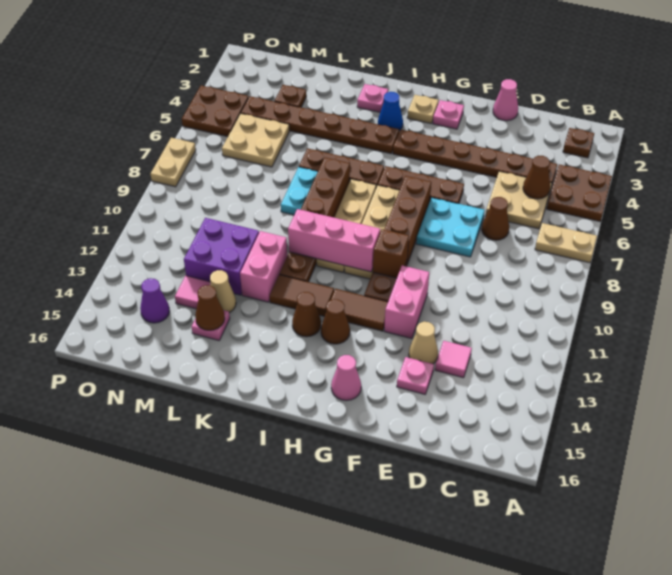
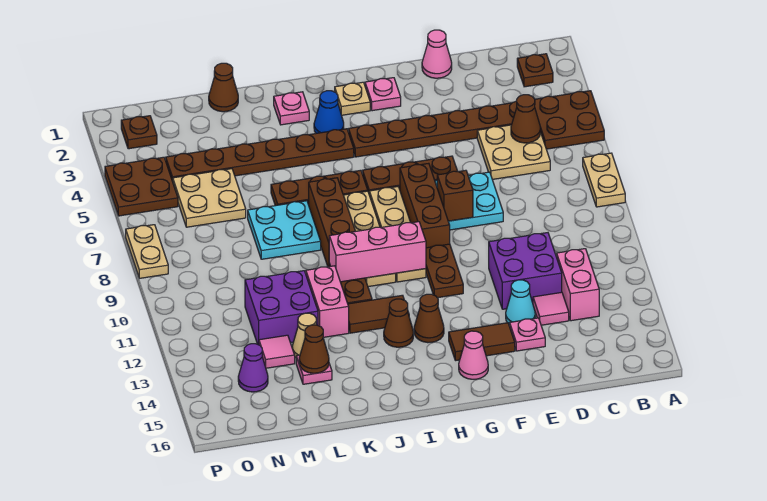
tan plate A7:B7 level 1 -> tan plate A7:A8 level 1
brown cone D7 level 1 -> brown cone L1 level 1
none -> purple brick D11:E12 level 1
tan cone E13 level 1 -> cyan cone E13 level 1
pink brick F11:F12 level 1 -> pink brick C12:C13 level 1
brown brick G10 level 2 -> brown brick F8 level 2
brown tile G12:H12 level 1 -> brown tile F14:G14 level 1
cyan plate K7:K8 level 1 -> cyan plate K7:L8 level 1
brown plate M3 level 1 -> brown plate O2 level 1

